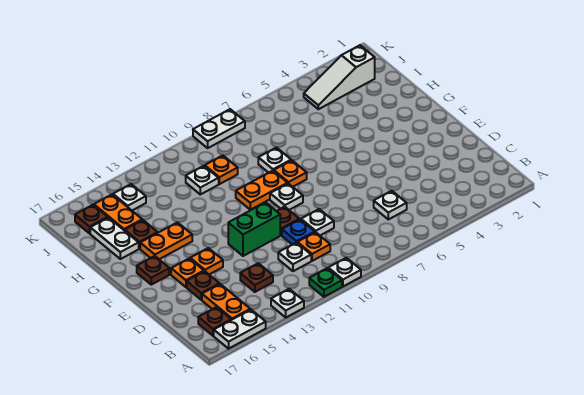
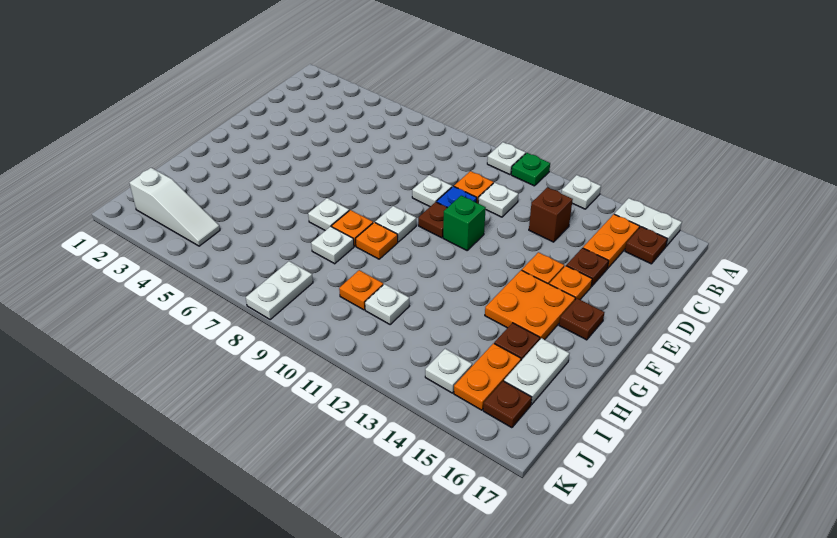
white plate C6 level 1 -> white plate G7 level 1
brown plate C13 level 1 -> brown brick C13 level 1
green brick E11:E12 level 1 -> green brick E11 level 1
orange plate G9:G10 level 1 -> orange plate G9 level 1
orange plate G14:G15 level 1 -> orange plate F14:G15 level 1
white plate K8:K9 level 1 -> white plate J8:K8 level 1

